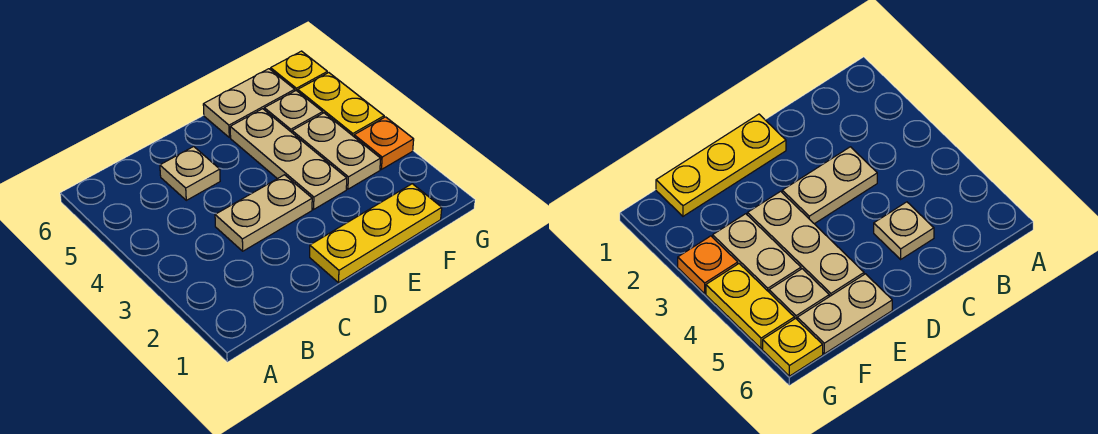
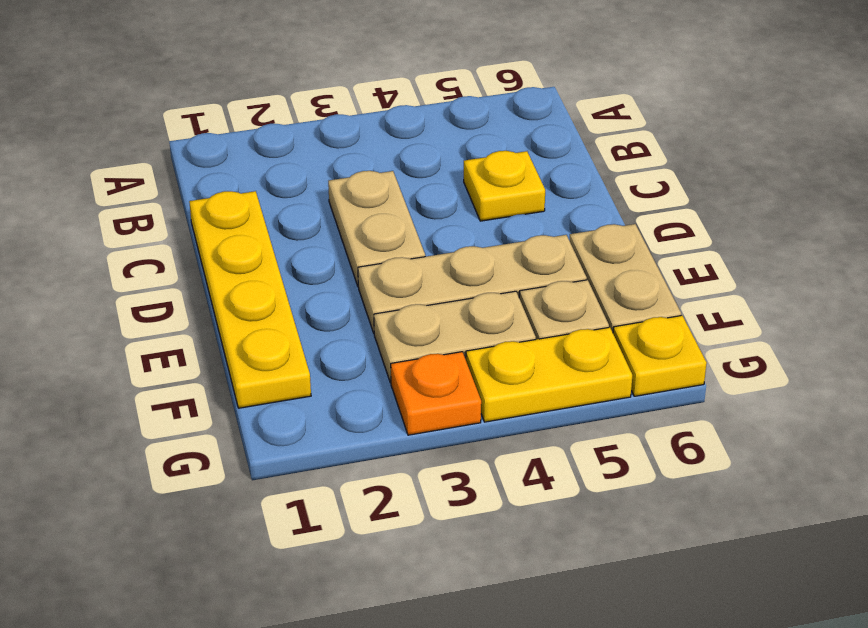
tan plate C5 level 1 -> yellow plate C5 level 1
yellow plate D1:F1 level 1 -> yellow plate C1:F1 level 1

